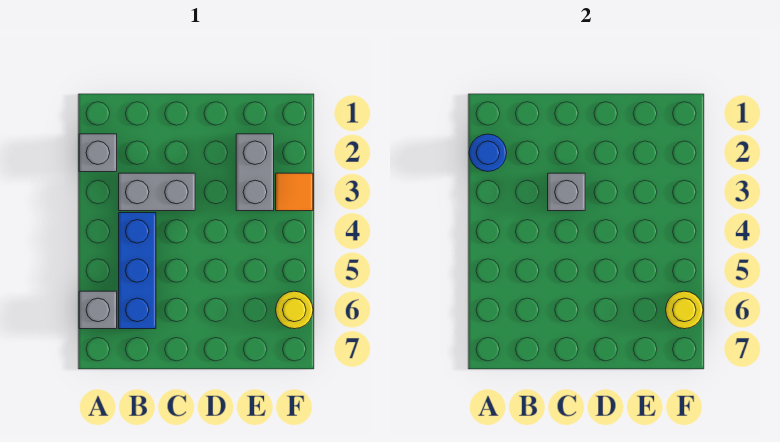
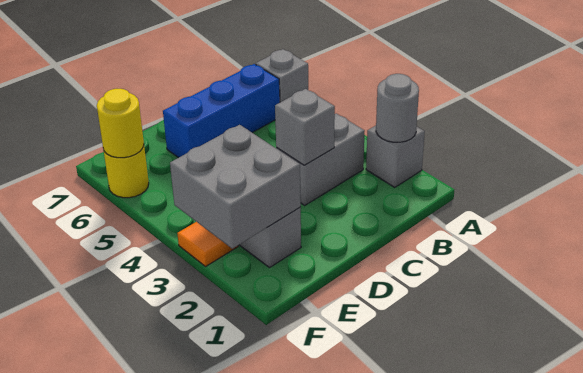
blue round brick A2 level 2 -> grey round brick A2 level 2
blue brick B4:B6 level 1 -> blue brick B6:D6 level 1
none -> grey brick E2:F3 level 2

